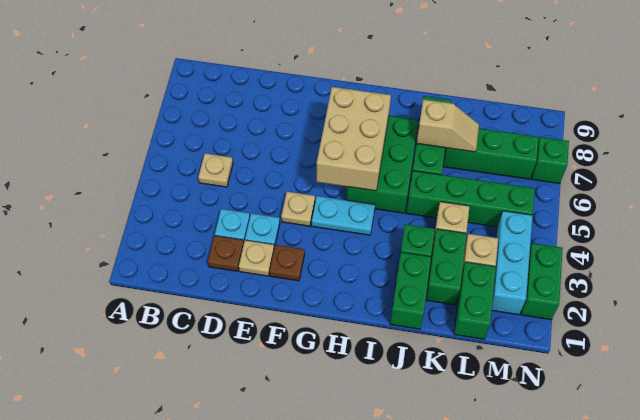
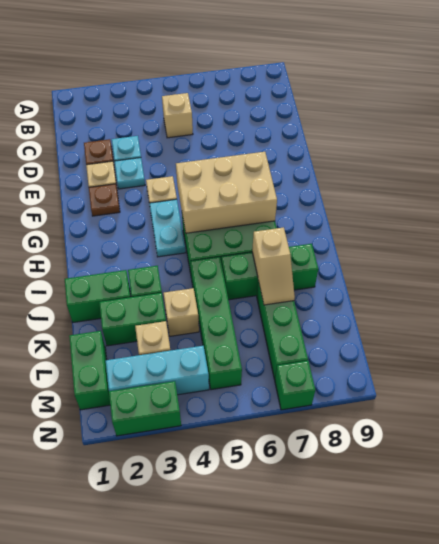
tan plate C5 level 1 -> tan brick C5 level 1
green brick L1:L2 level 1 -> green brick L1:M1 level 1

